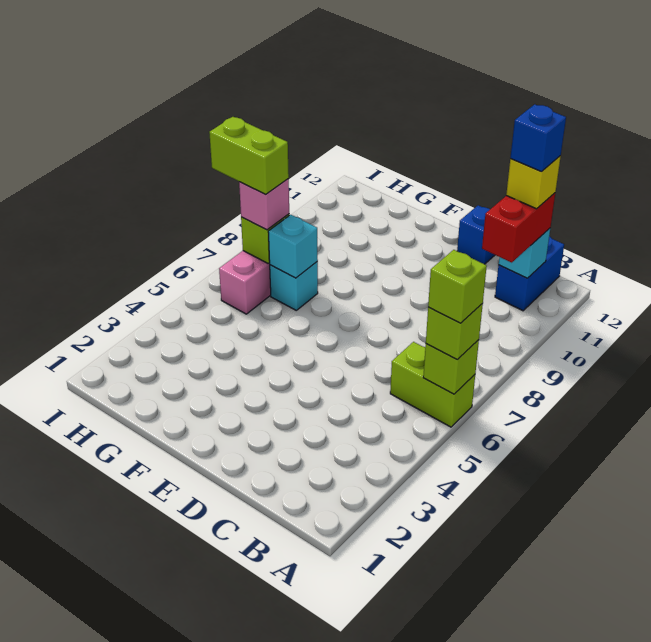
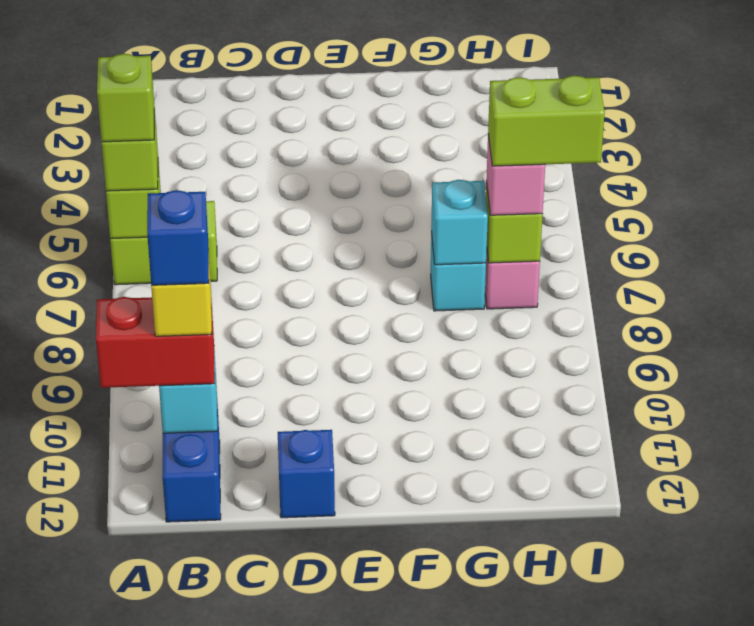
red brick B10:B11 level 3 -> red brick A11:B11 level 3

